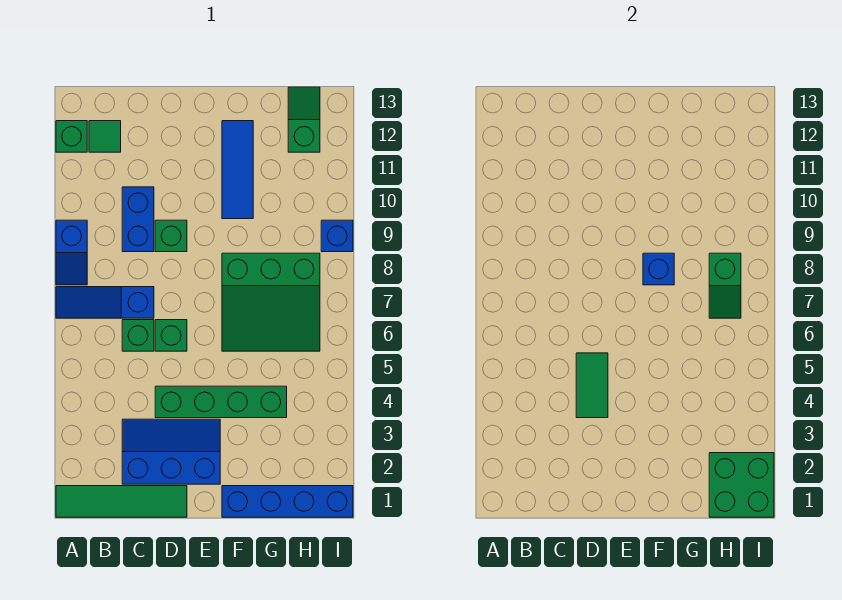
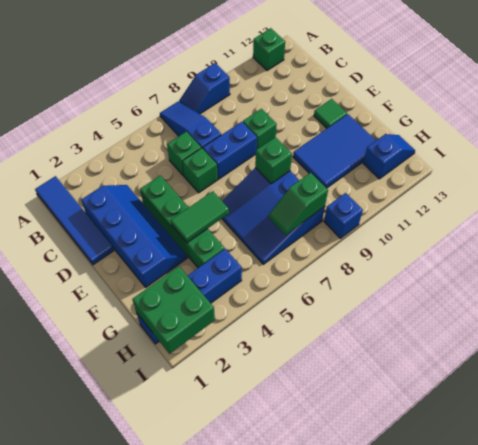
green tile A1:D1 level 1 -> blue tile A1:D1 level 1
green tile B12 level 1 -> green tile E12 level 1
blue slope C2:E3 level 1 top 2 -> blue slope C2:F3 level 1 top 2
blue brick C9:C10 level 1 -> blue brick D7:D8 level 1
green tile D4:D5 level 2 -> green tile F4:F5 level 2
blue brick F1:I1 level 1 -> blue brick H1:H4 level 1
green slope F6:H8 level 1 top 8 -> blue slope F6:H8 level 1 top 8
blue brick F8 level 2 -> green brick F8 level 2
blue tile F10:F12 level 1 -> blue tile F10:G12 level 1
green slope H12:H13 level 1 top 12 -> blue slope H12:H13 level 1 top 12

